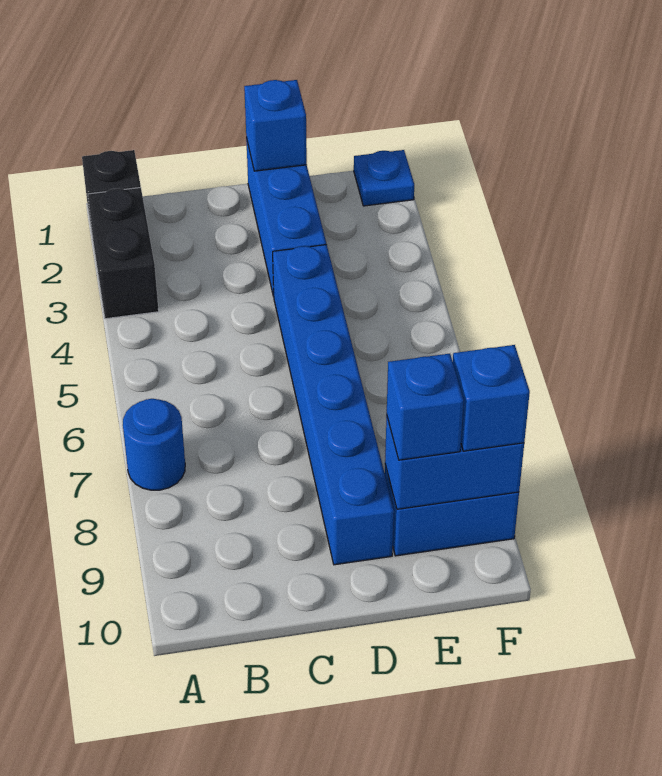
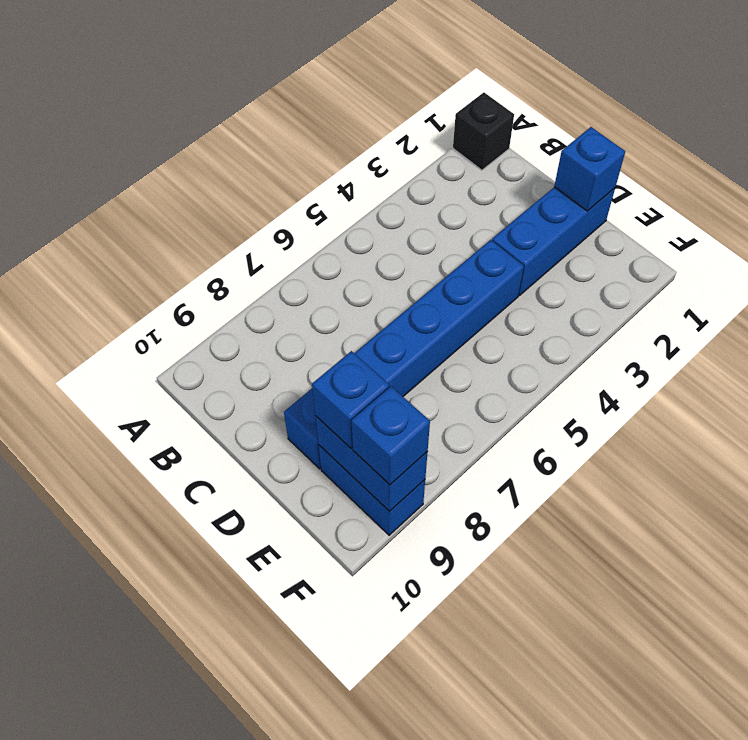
black brick A2:A3 level 1 -> none
blue round brick A7 level 1 -> none
blue plate F1 level 1 -> none

